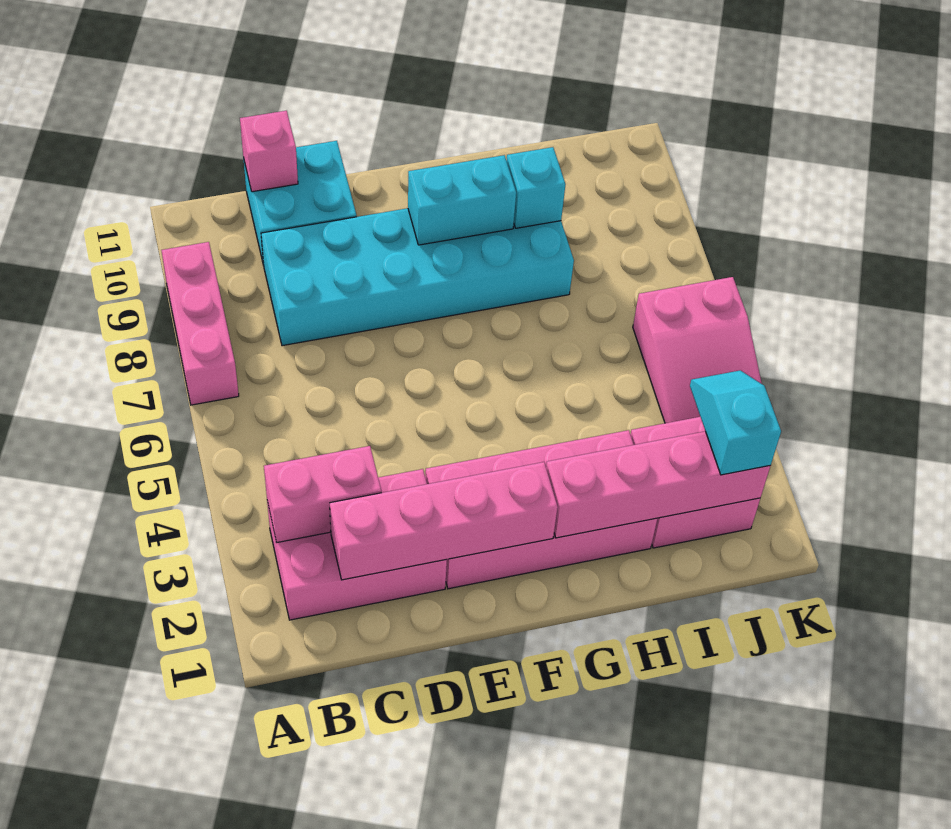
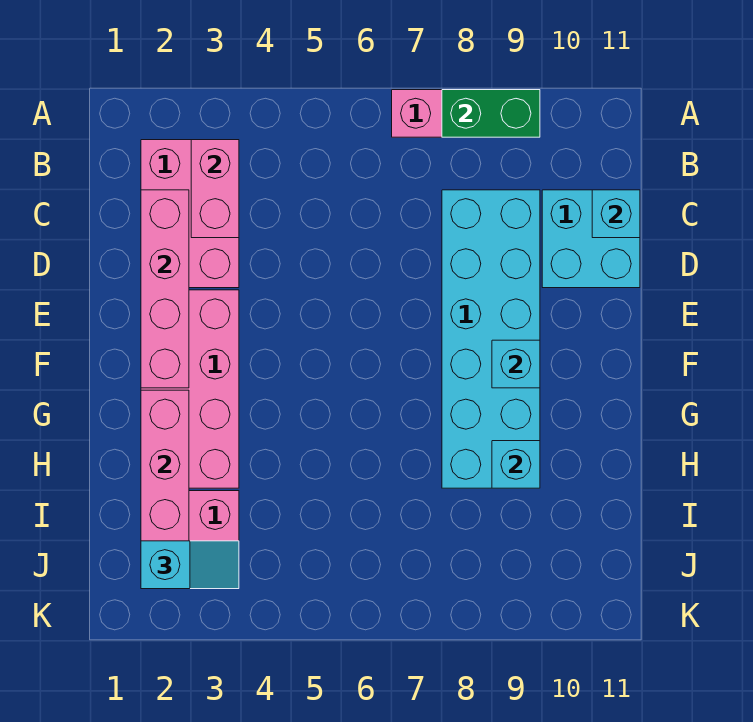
none -> green brick A8:A9 level 2
pink brick C11 level 2 -> cyan brick C11 level 2
cyan brick F9:G9 level 2 -> cyan brick F9 level 2
pink slope J4:K6 level 1 top 6 -> none

